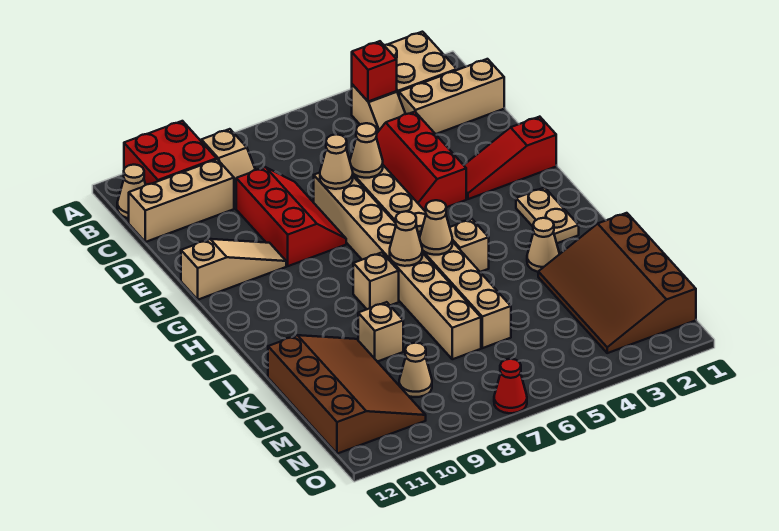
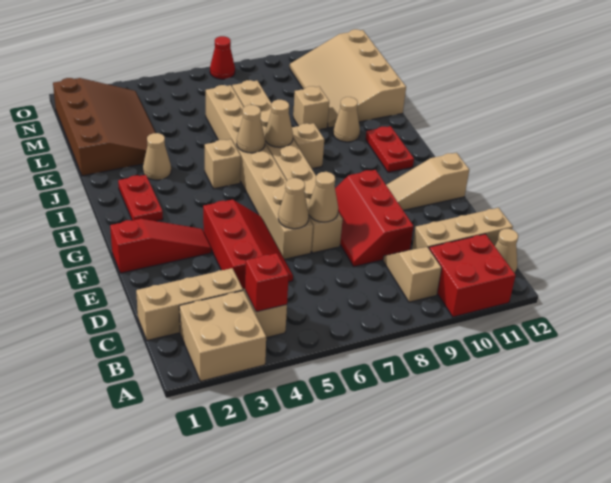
tan plate H2:I2 level 1 -> red plate H2:I2 level 1
none -> red plate H11:I11 level 1
brown slope K10:N12 level 1 top 12 -> tan slope K10:N12 level 1 top 12
tan cone M9 level 1 -> tan cone J10 level 1

